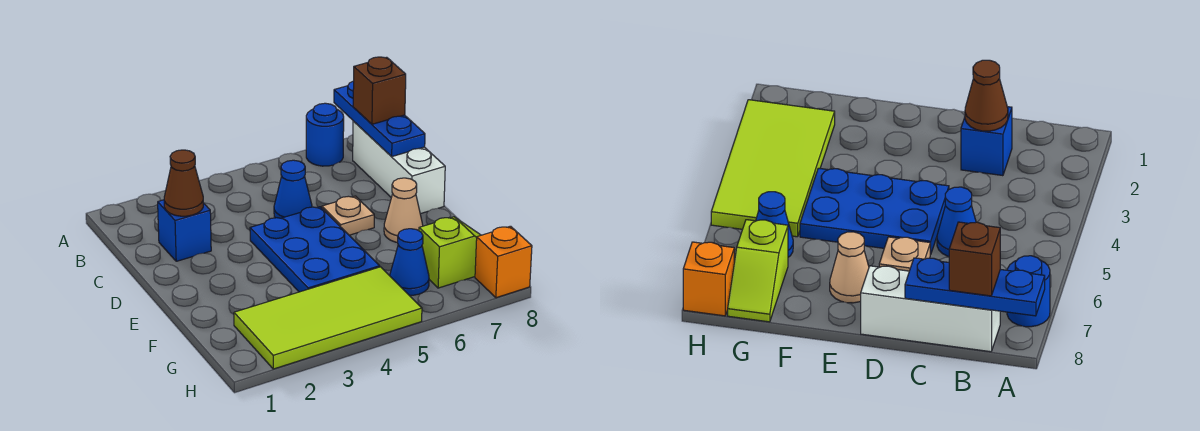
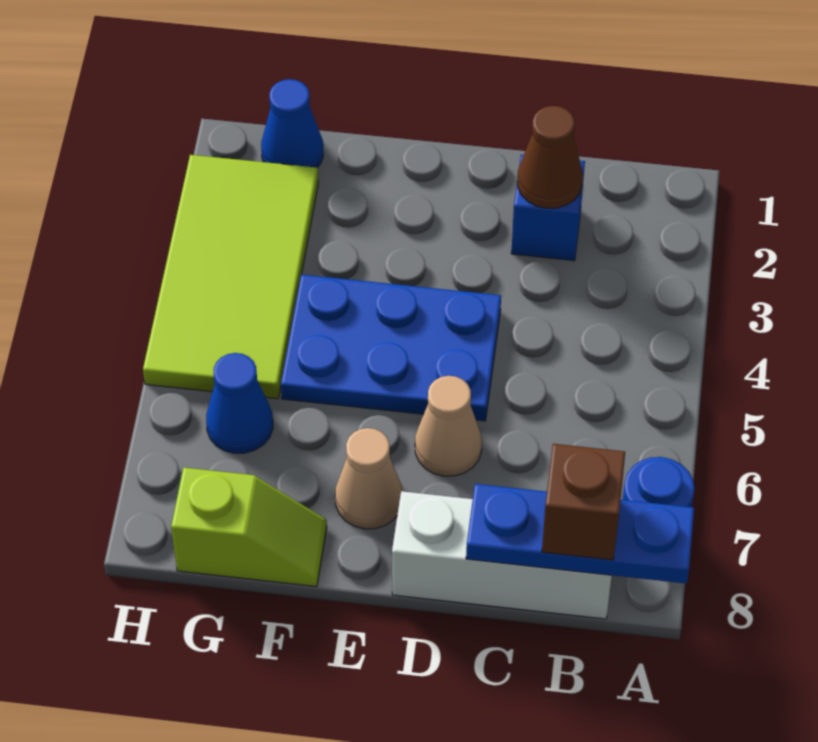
blue cone C5 level 1 -> blue cone G1 level 1
tan plate D6 level 1 -> tan cone D6 level 1
lime slope G7:G8 level 1 top 7 -> lime slope F8:G8 level 1 top G
orange brick H8 level 1 -> none

